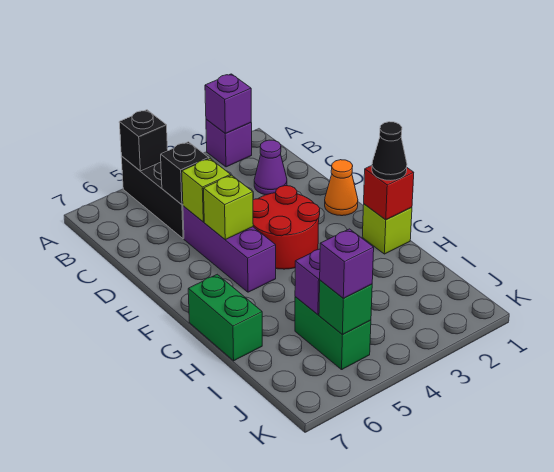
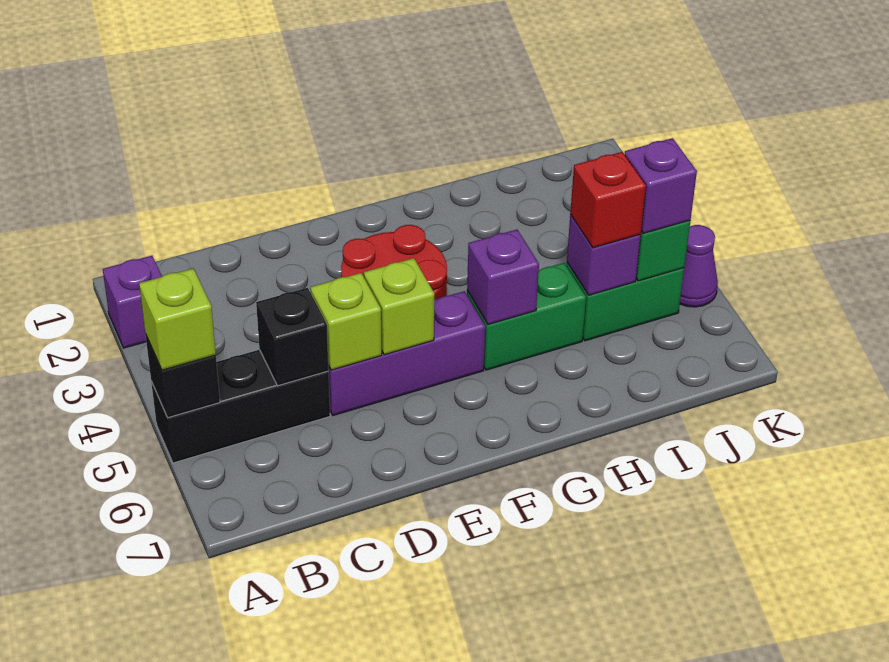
purple brick A2 level 2 -> purple brick G5 level 2
purple cone C2 level 1 -> purple cone K5 level 1
orange cone E1 level 1 -> none
lime brick G1 level 1 -> lime brick A5 level 3
red brick G1 level 2 -> red brick I5 level 3
black cone G1 level 3 -> none
green brick G7:H7 level 1 -> green brick G5:H5 level 1

